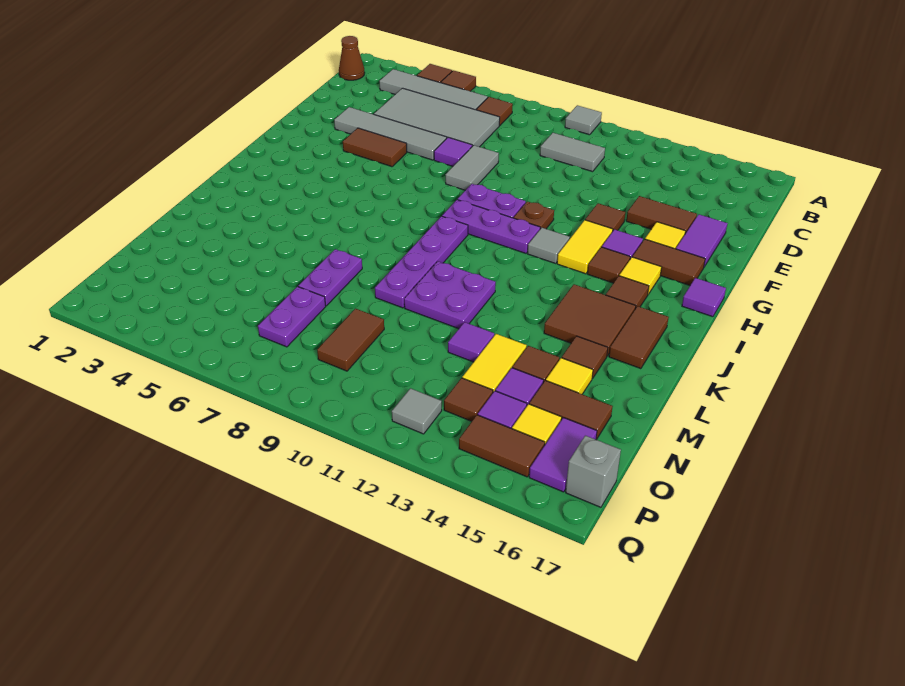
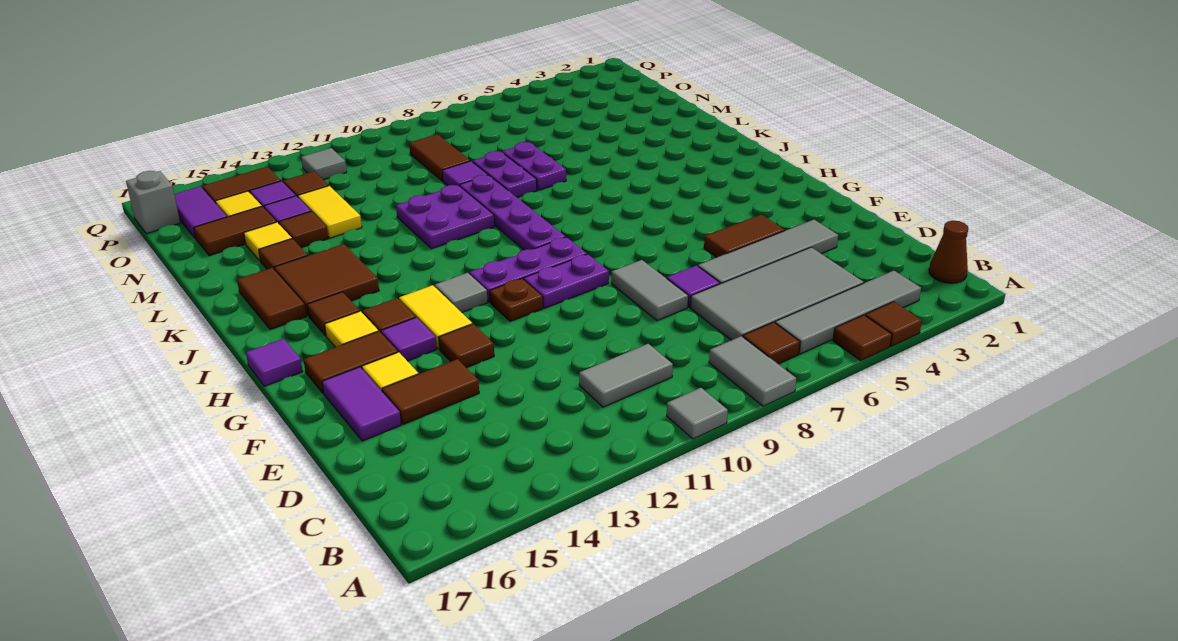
none -> grey tile A8:B8 level 1
purple tile M12 level 1 -> purple tile M9 level 1
purple plate N7:O7 level 1 -> purple plate L8:M8 level 1

